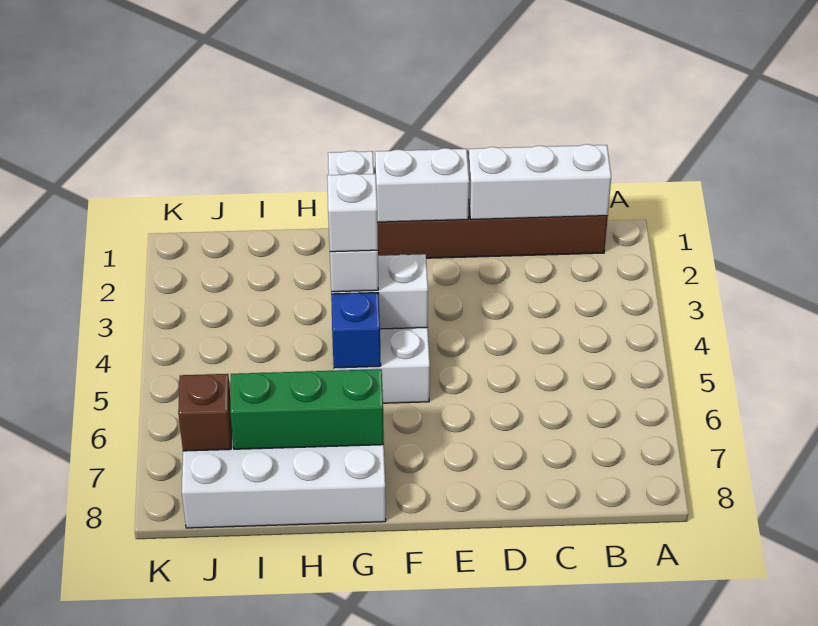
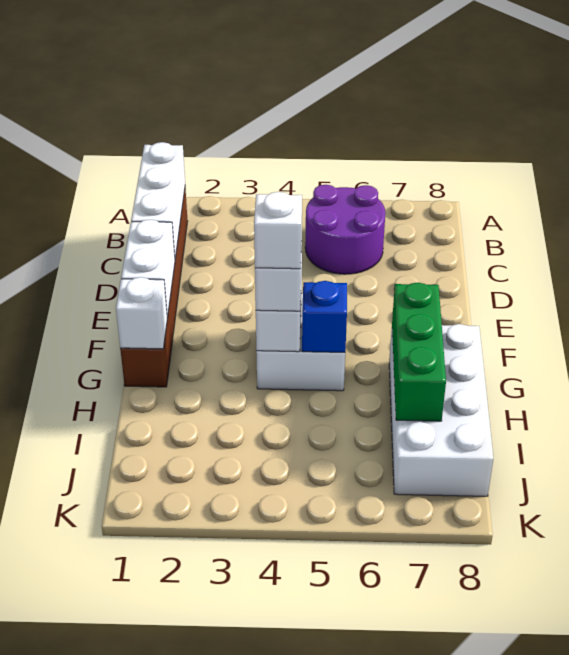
none -> purple round brick B5:C6 level 1
brown brick J7 level 2 -> none

